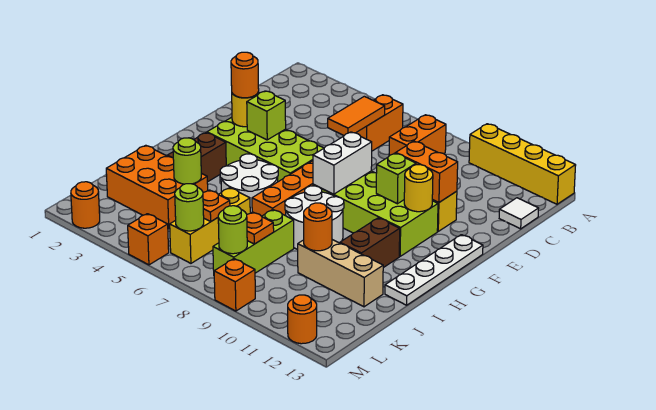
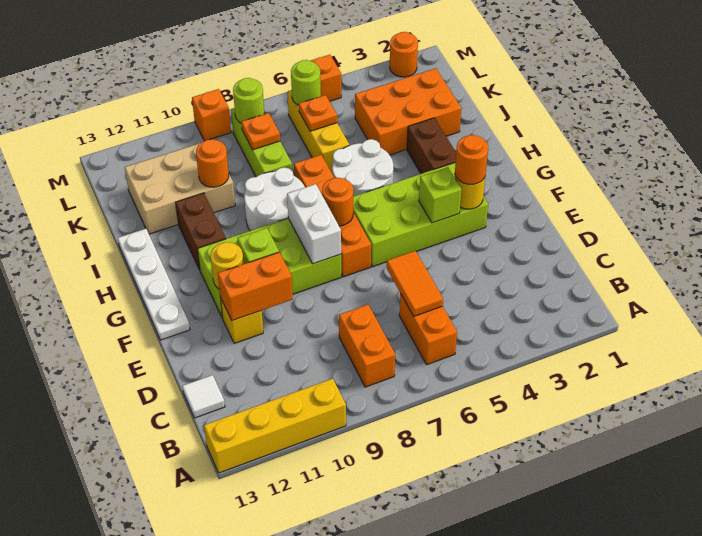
lime round brick J4 level 2 -> none
tan brick J10:J12 level 1 -> tan brick J10:K12 level 1
orange round brick M12 level 1 -> orange round brick G7 level 2

